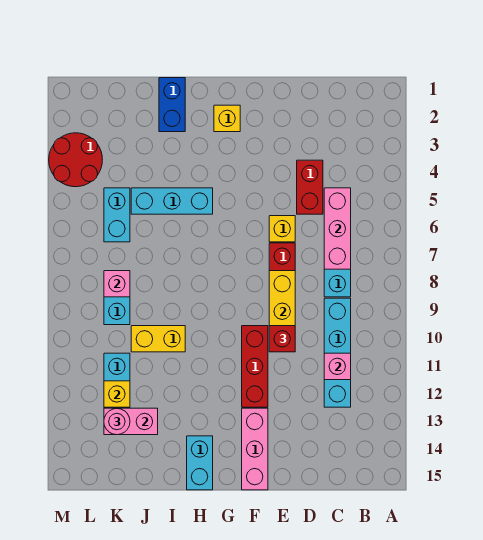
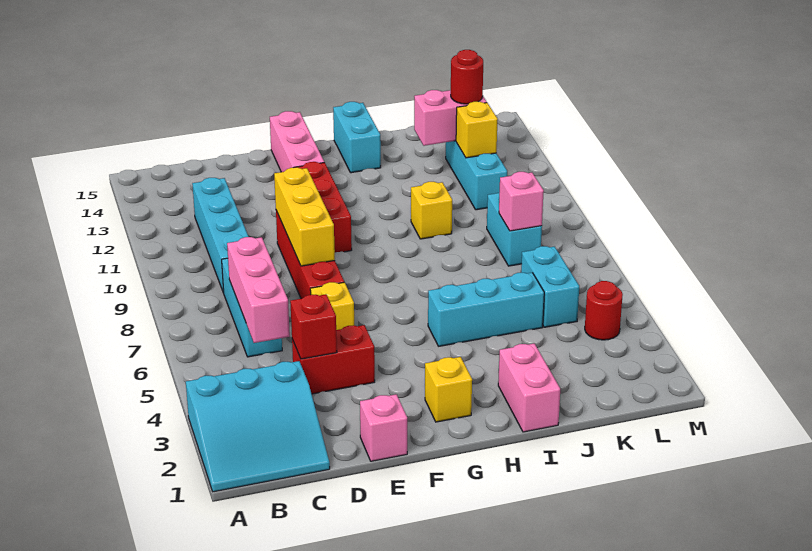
none -> cyan slope A1:C3 level 1 top 3
pink brick C11 level 2 -> pink brick E1 level 1
red brick D4:D5 level 1 -> red brick D4:E4 level 1
red brick E10 level 3 -> red brick D4 level 2
blue brick I1:I2 level 1 -> pink brick I1:I2 level 1
yellow brick I10:J10 level 1 -> yellow brick I10 level 1
pink round brick K13 level 3 -> red round brick K13 level 3
red round brick L3:M4 level 1 -> red round brick L4 level 1

